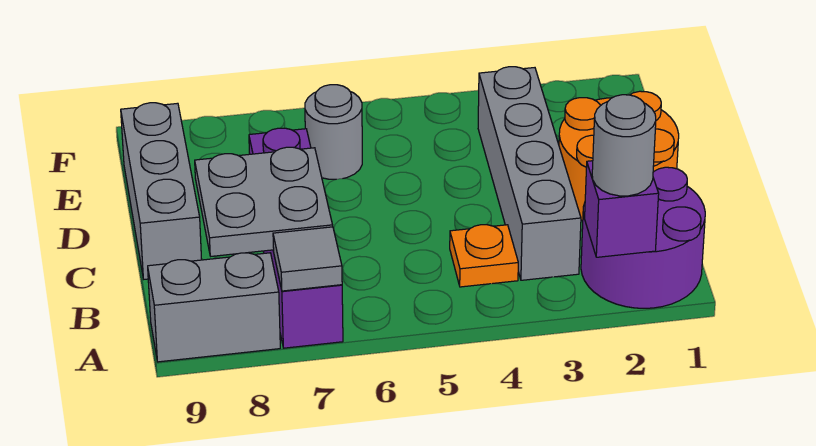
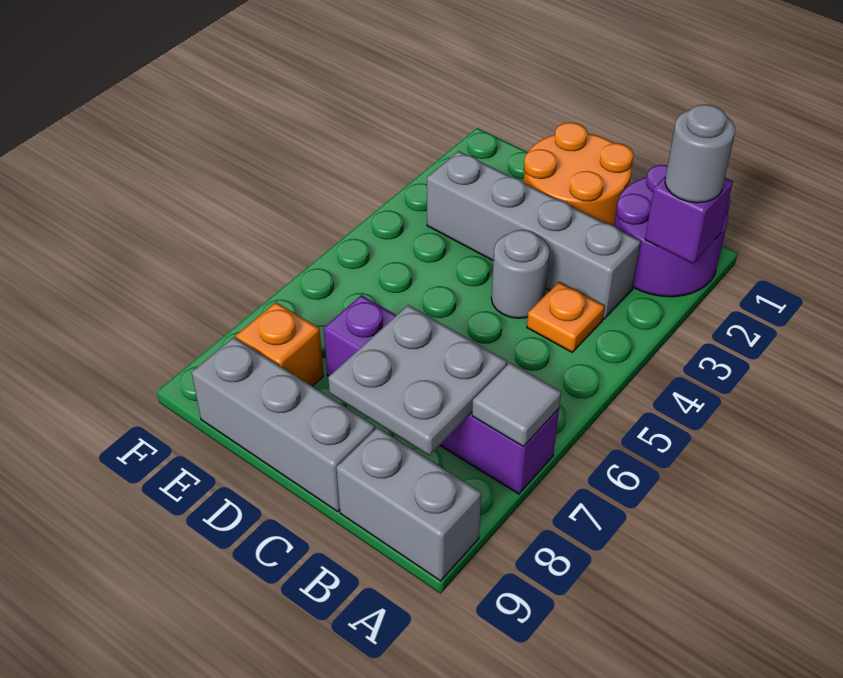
grey brick A8:A9 level 1 -> grey brick A9:B9 level 1
grey round brick E6 level 1 -> grey round brick C4 level 1
none -> orange brick E8 level 1

